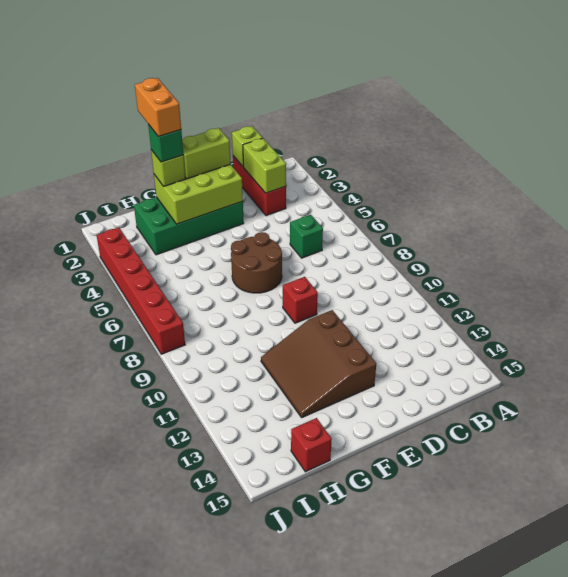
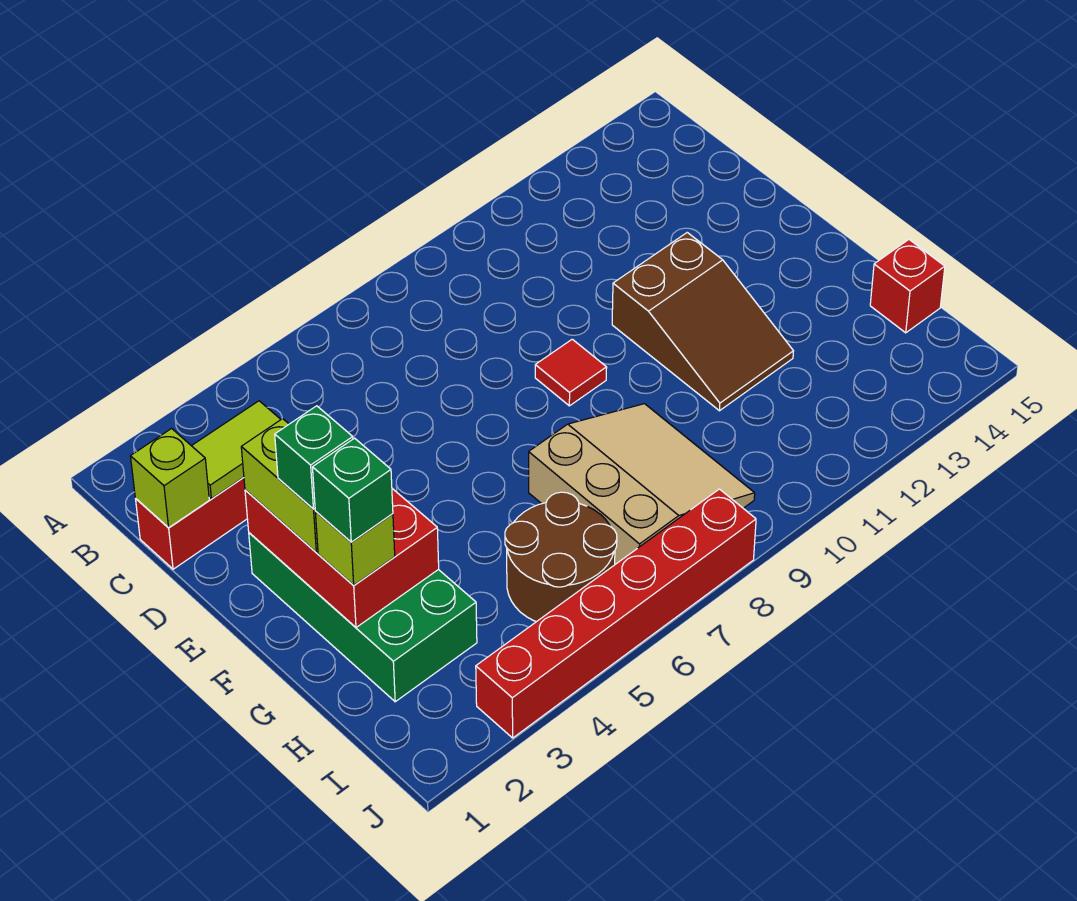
lime brick C2:C3 level 2 -> lime tile C2:C3 level 2
green brick C6 level 1 -> green brick F2 level 4
lime brick E2:G3 level 2 -> red brick E2:G3 level 2
brown round brick E6:F7 level 1 -> brown round brick H5:I6 level 1
red brick E9 level 1 -> red tile E9 level 1
brown slope E11:G13 level 1 top E -> brown slope E11:G12 level 1 top E
orange brick G1:G2 level 5 -> none
none -> tan slope G7:I9 level 1 top 7

